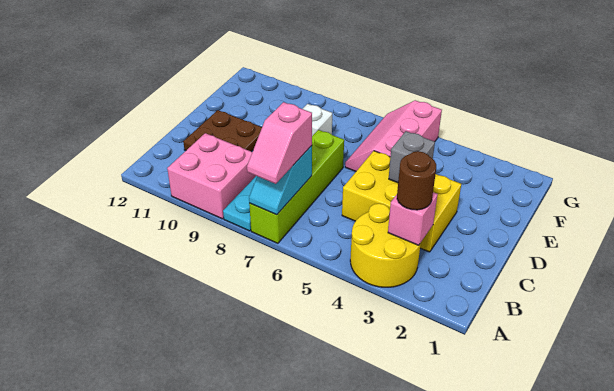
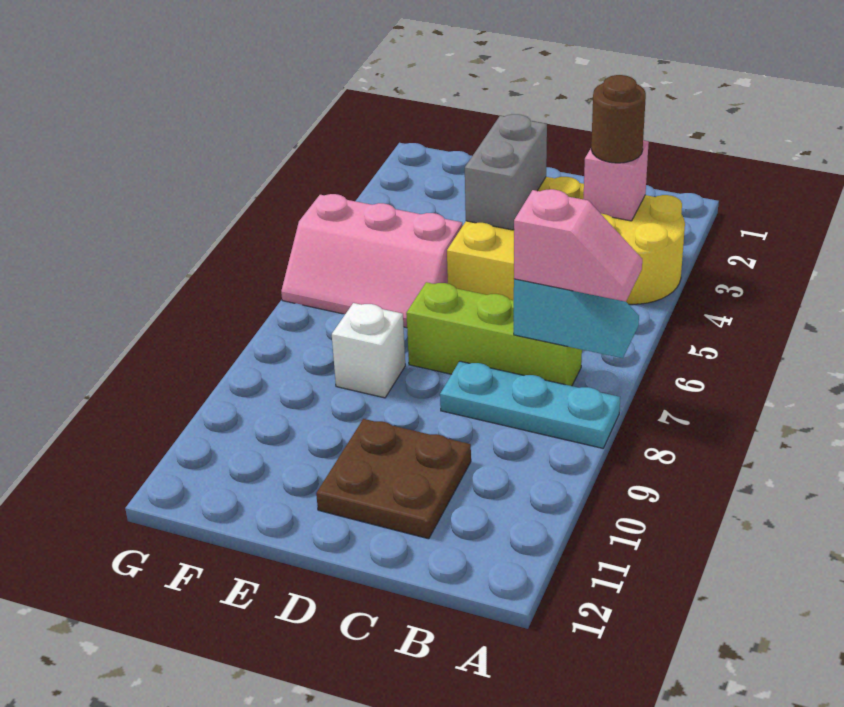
lime brick A7:D7 level 1 -> lime brick B7:D7 level 1
pink brick A9:B10 level 1 -> none
grey brick D4 level 2 -> grey brick D3:D4 level 2

